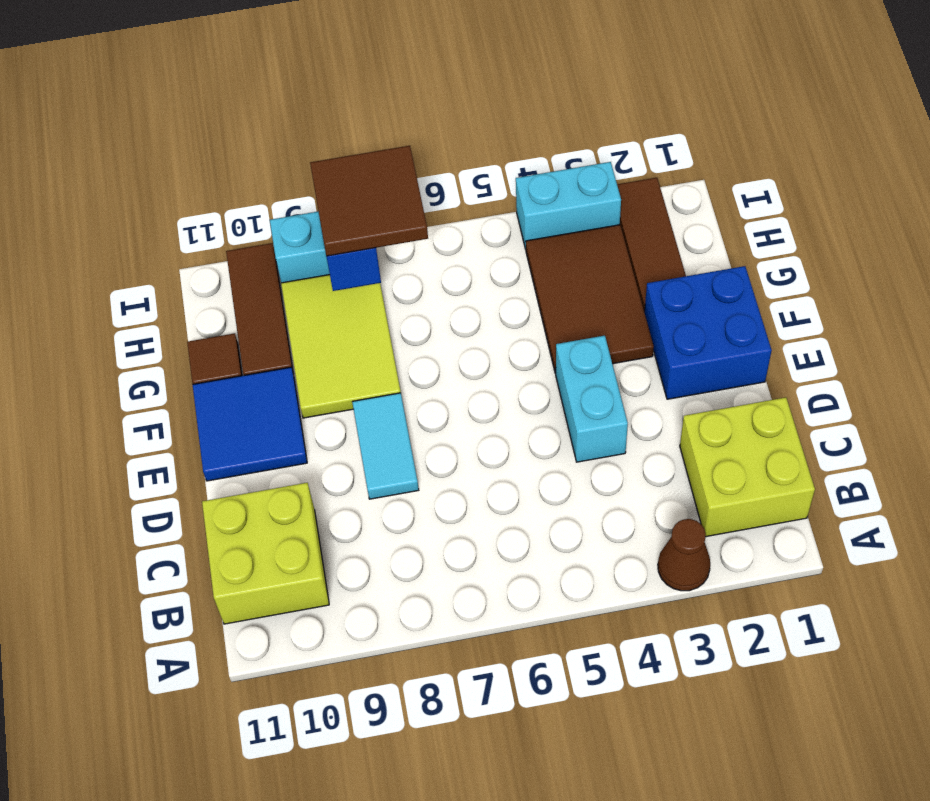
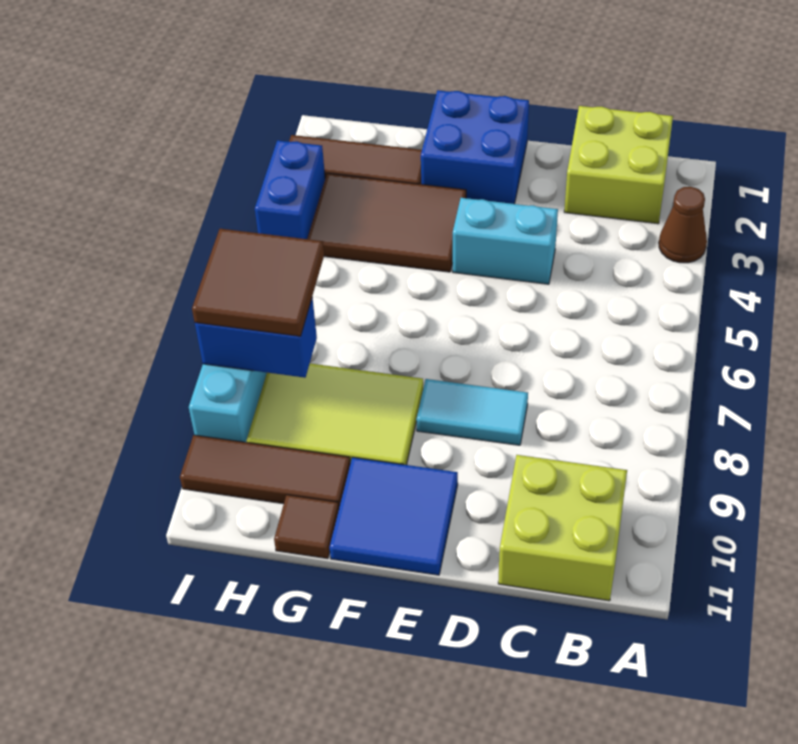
cyan brick I3:I4 level 1 -> blue brick I3:I4 level 1

